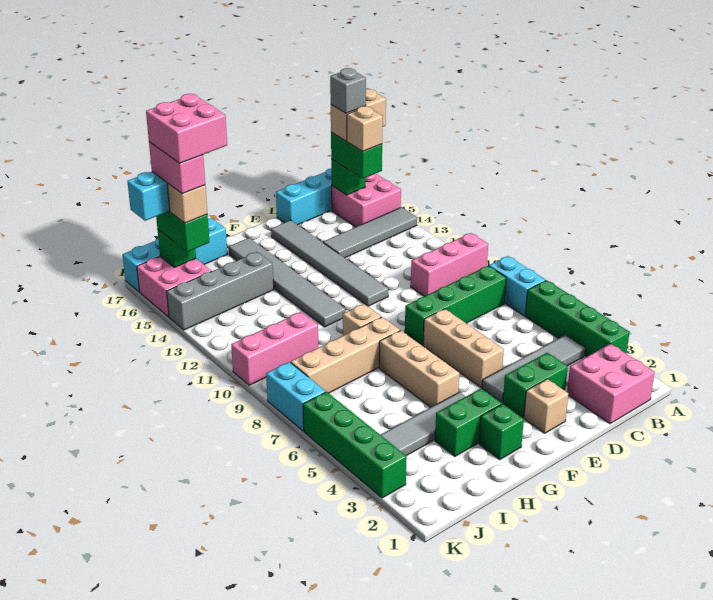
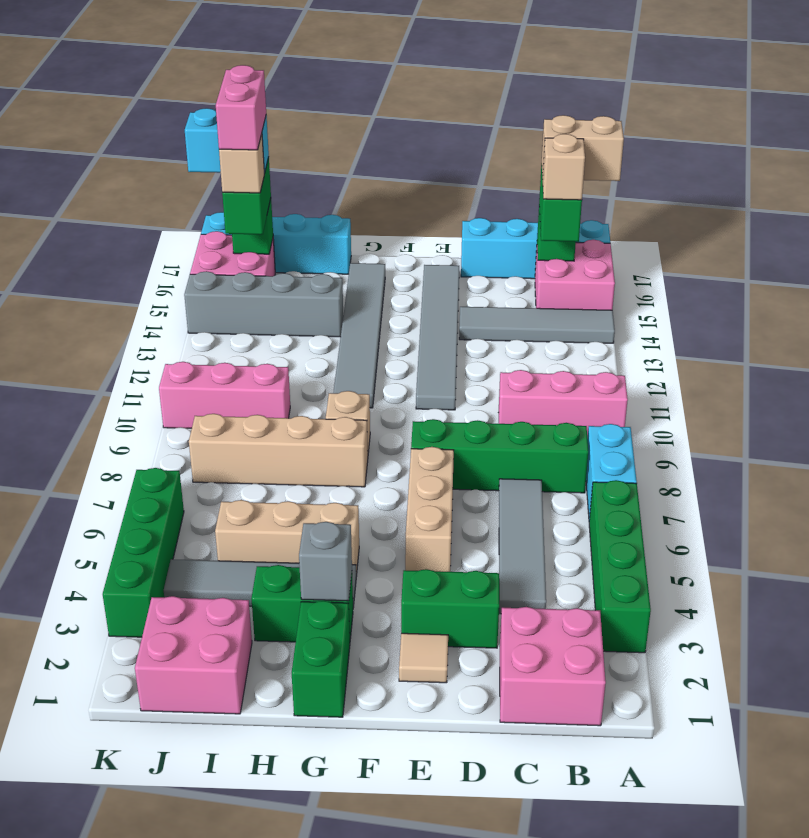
grey tile B4:E4 level 1 -> grey tile C4:C7 level 1
grey brick B16 level 5 -> grey brick G3 level 2
tan brick E2 level 1 -> tan tile E2 level 1
green brick G2 level 1 -> green brick G1:G2 level 1
tan brick G5:G7 level 1 -> tan brick G5:I5 level 1
pink brick I15:J16 level 6 -> pink brick I1:J2 level 1
cyan brick K7:K8 level 1 -> none

